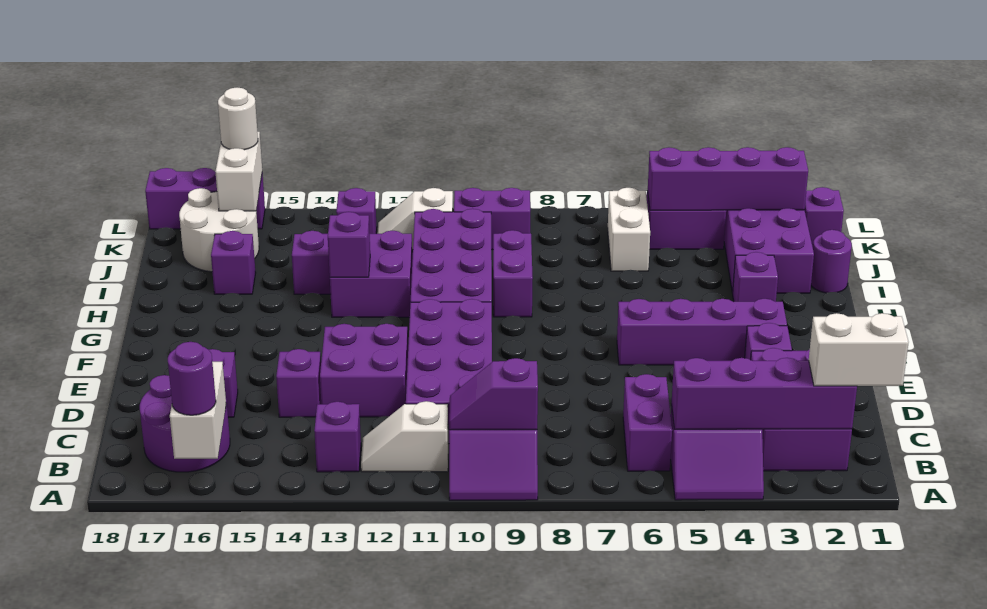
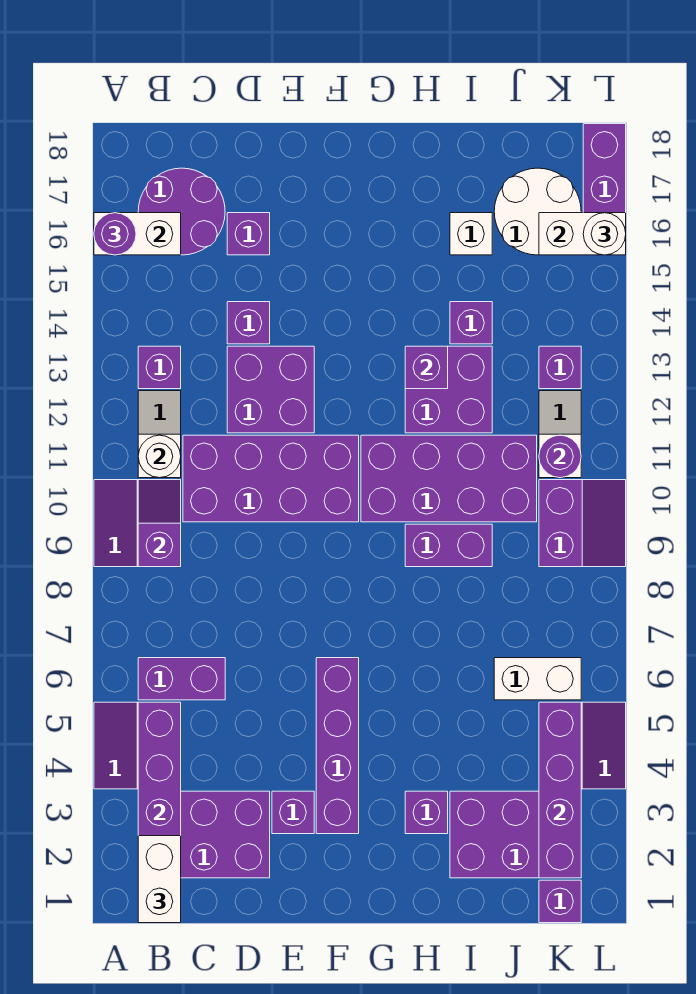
none -> white round brick B11 level 2
purple round brick I1 level 1 -> purple round brick K11 level 2
purple brick I16 level 1 -> white brick I16 level 1

